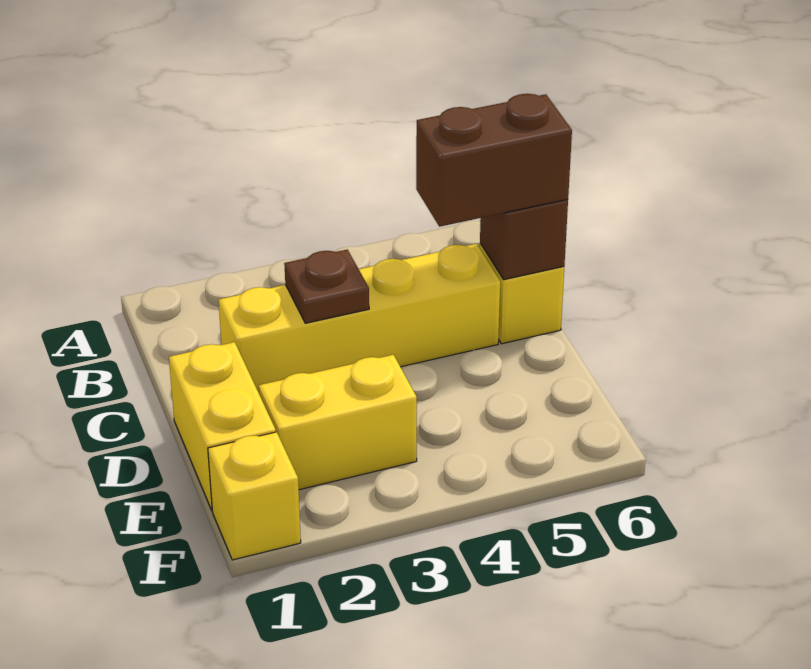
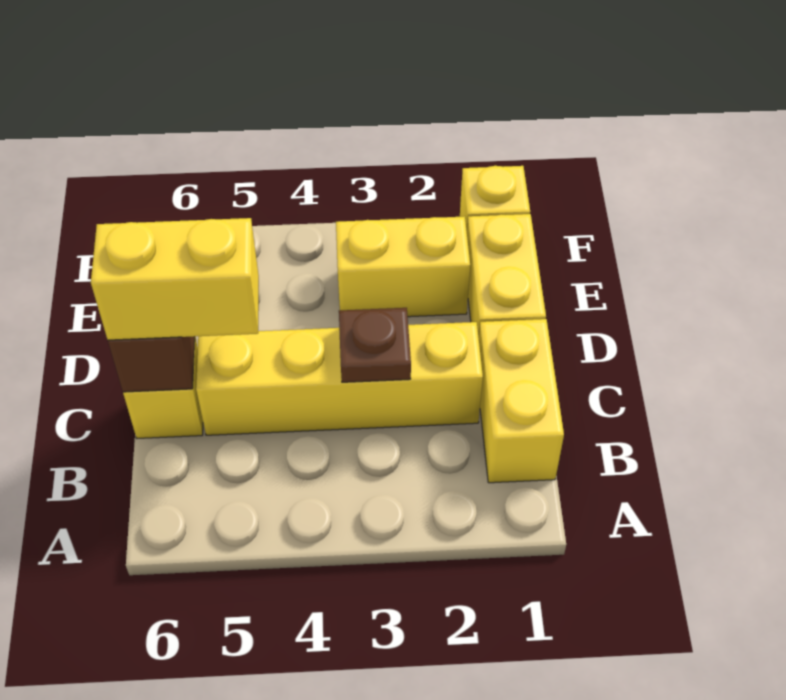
none -> yellow brick B1:C1 level 1
brown brick C5:C6 level 3 -> yellow brick C5:C6 level 3

